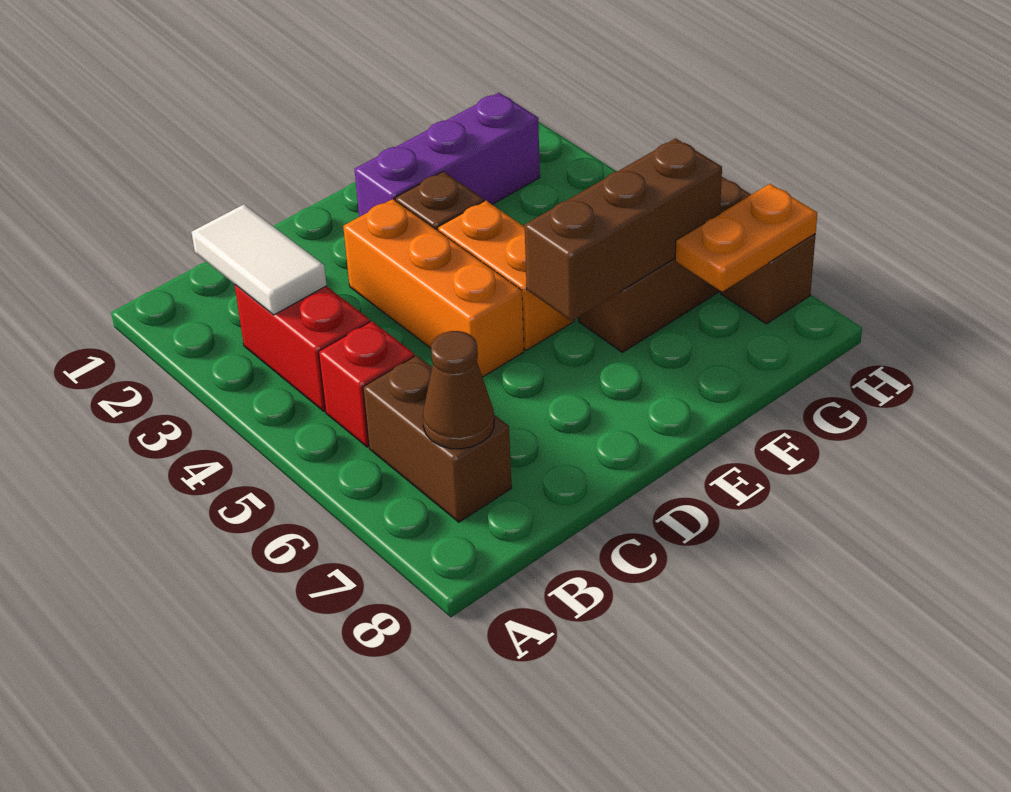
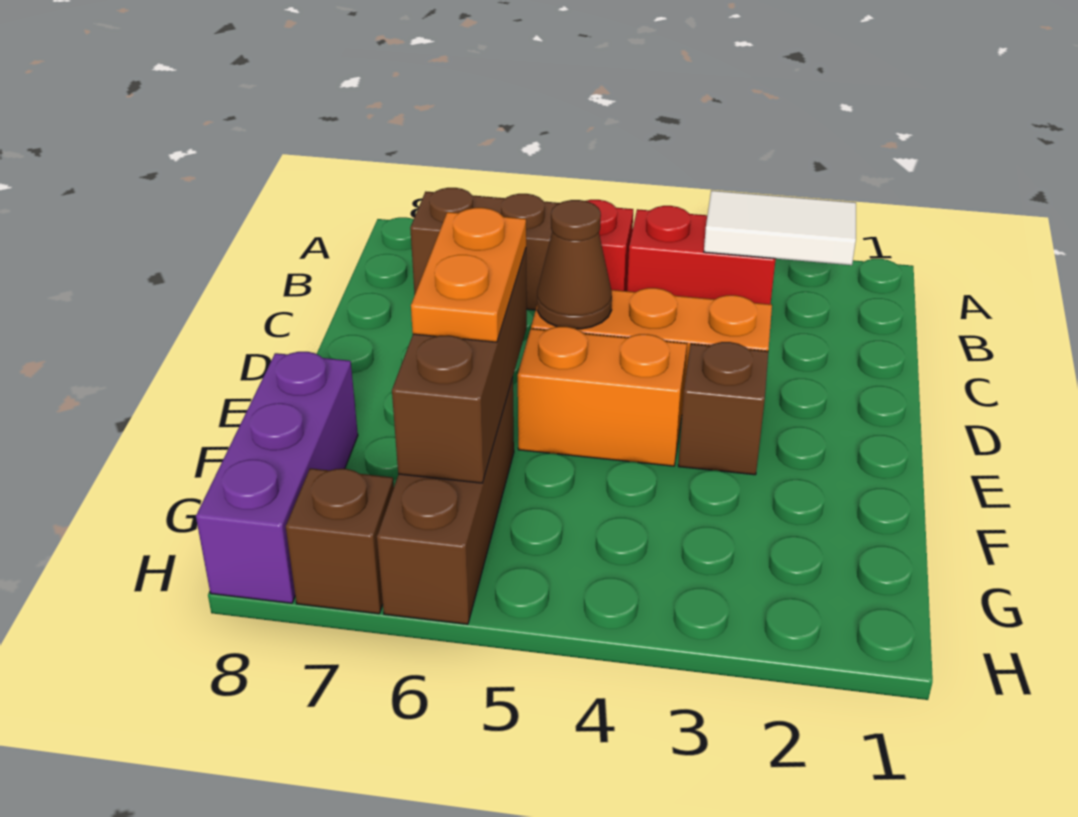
brown cone B7 level 2 -> brown cone D5 level 2
purple brick E2:G2 level 1 -> purple brick F8:H8 level 1
orange plate G7:H7 level 2 -> orange plate E6:F6 level 3

